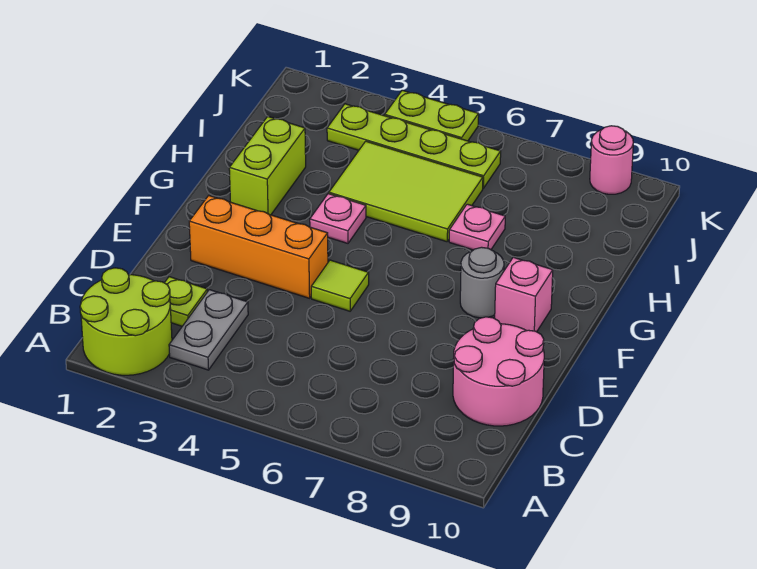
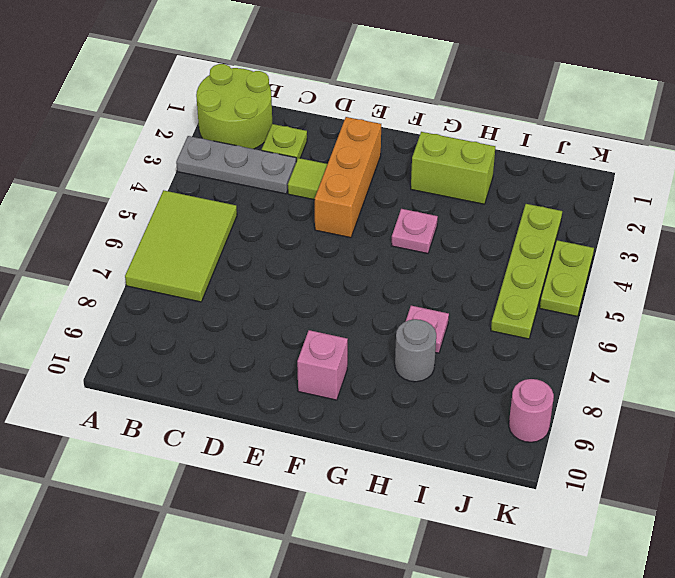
grey plate B3:C3 level 1 -> grey plate A3:C3 level 1
pink round brick C9:D10 level 1 -> none
lime tile E5 level 1 -> lime tile D3 level 1
grey round brick F8 level 1 -> grey round brick H8 level 1
lime tile H4:I6 level 1 -> lime tile A5:B7 level 1

